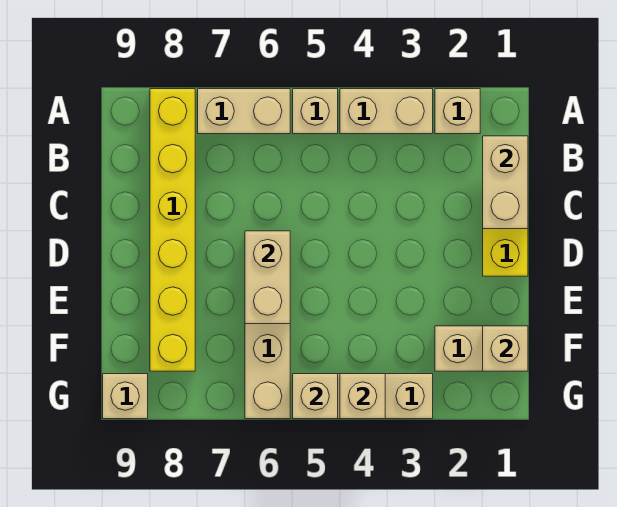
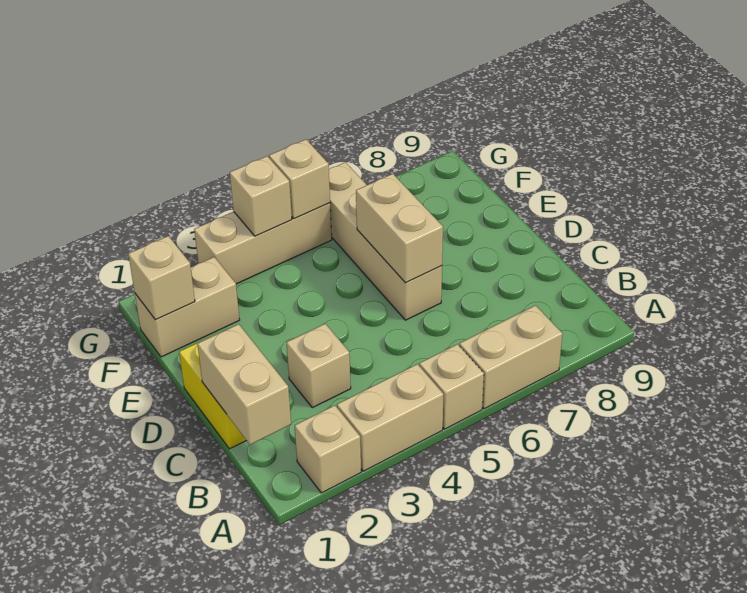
yellow brick A8:F8 level 1 -> none
tan brick G9 level 1 -> tan brick C3 level 1

